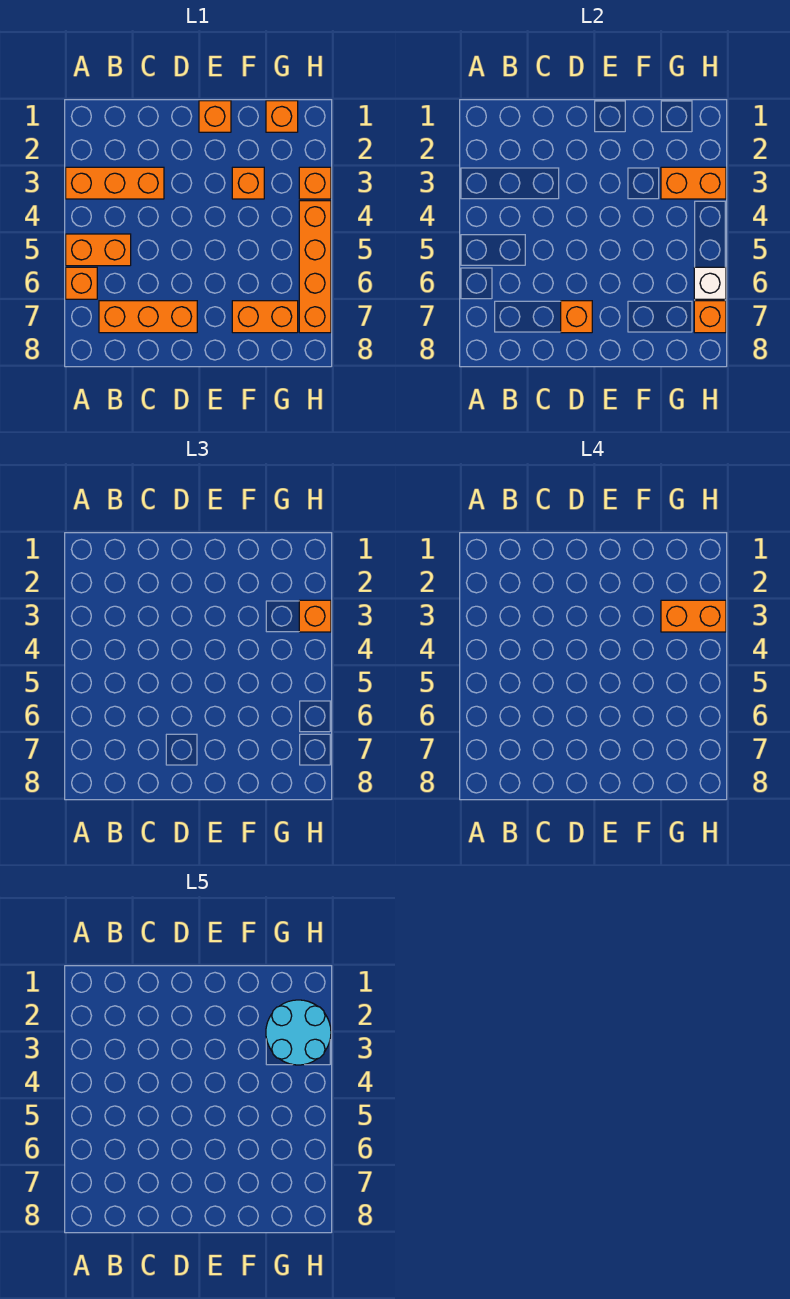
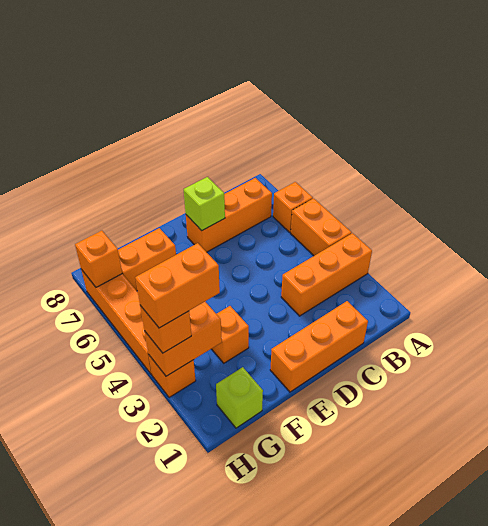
orange brick A5:B5 level 1 -> orange brick A4:A5 level 1
orange brick D7 level 2 -> lime brick D7 level 2
orange brick E1 level 1 -> orange brick C1:E1 level 1
orange brick G1 level 1 -> lime brick G1 level 1
cyan round brick G2:H3 level 5 -> none
white brick H6 level 2 -> none

